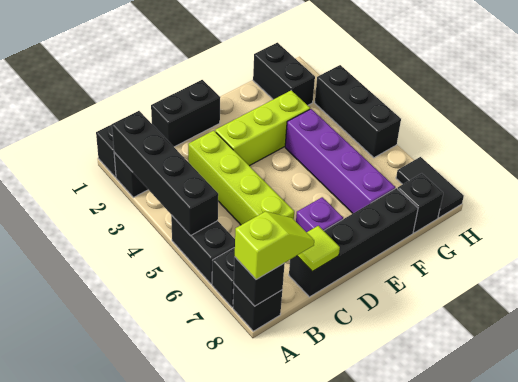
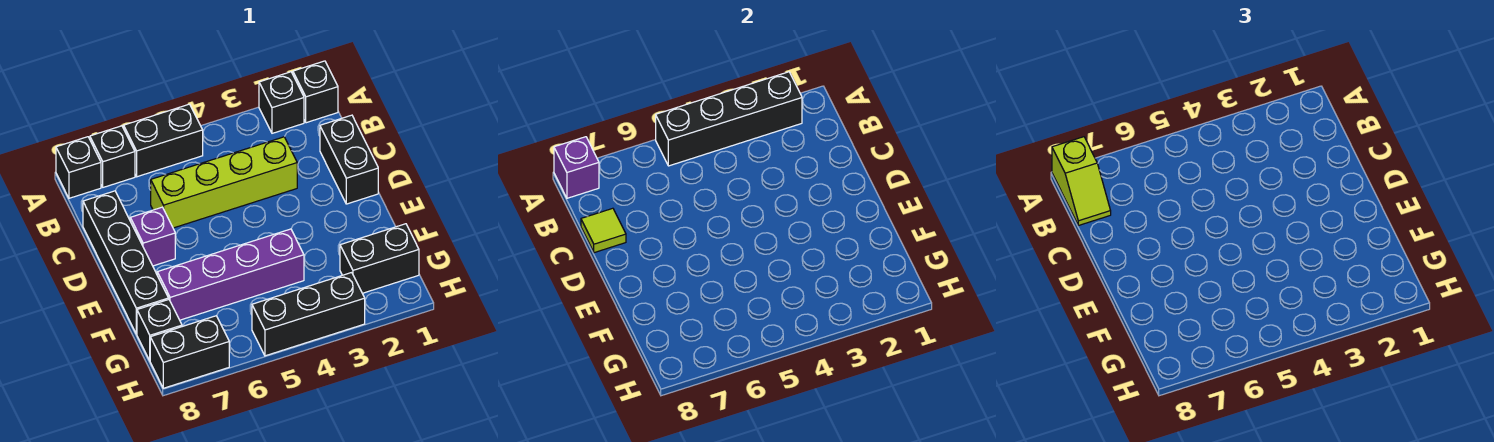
black brick A8 level 2 -> purple brick A8 level 2
lime brick D3:F3 level 1 -> none
black tile H7:H8 level 1 -> black brick H7:H8 level 1

